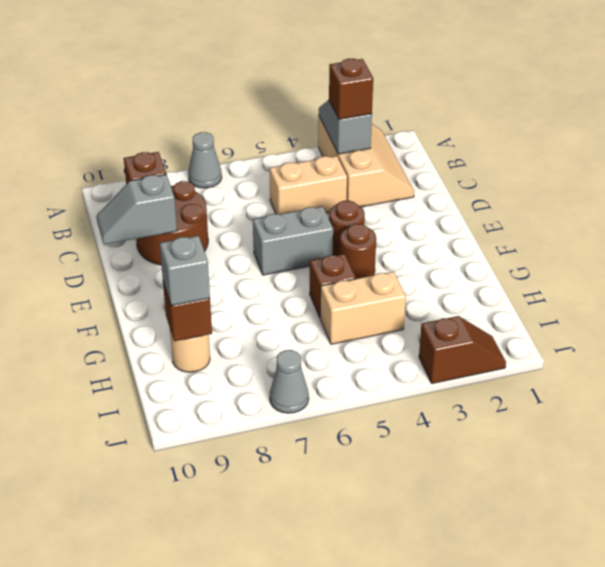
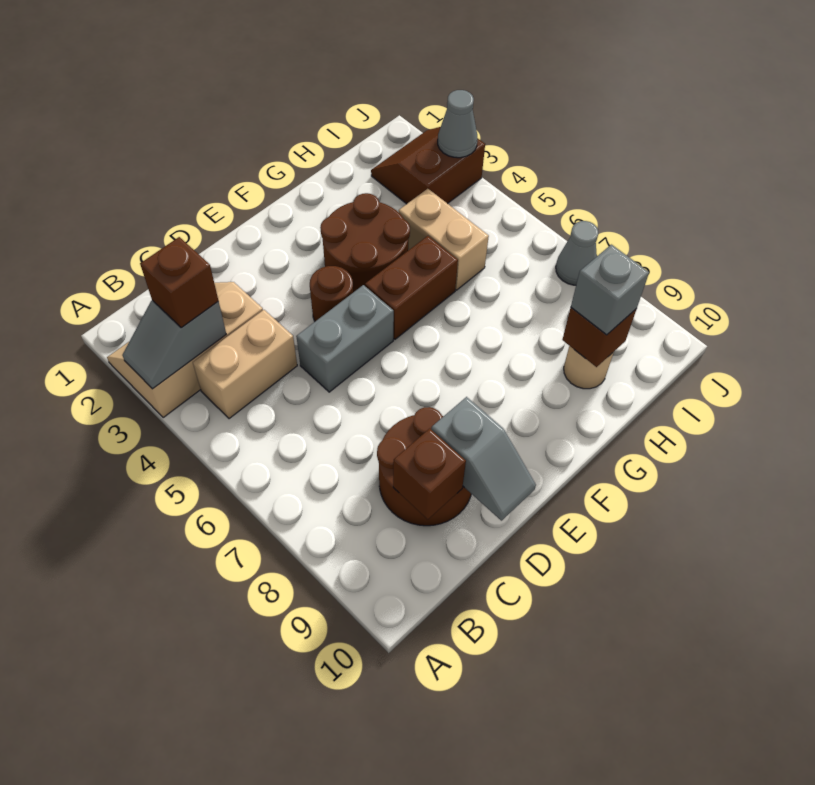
grey cone A7 level 1 -> grey cone J3 level 2
tan brick C4:C5 level 1 -> tan brick B4:C4 level 1
grey brick E5:E6 level 1 -> grey brick D5:E5 level 1
brown round brick F4 level 1 -> brown round brick F3:G4 level 1
brown brick G5 level 1 -> brown brick F5:G5 level 1
brown slope J2:J3 level 1 top 3 -> brown slope I2:J3 level 1 top 3

